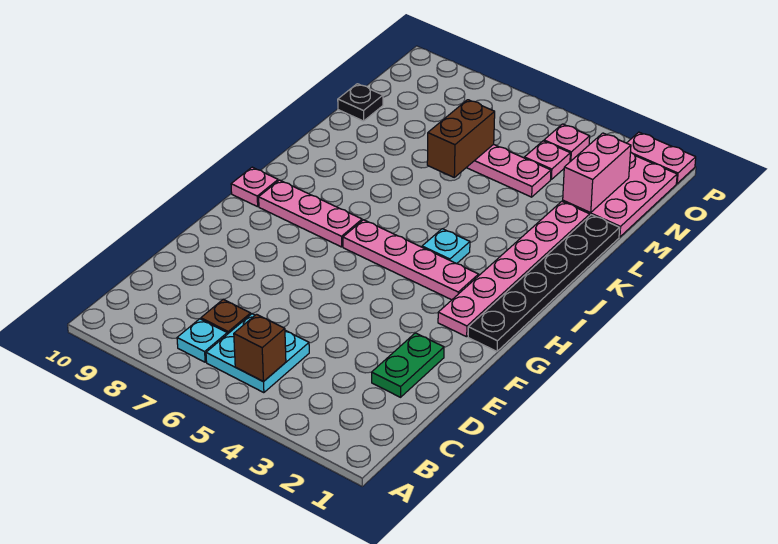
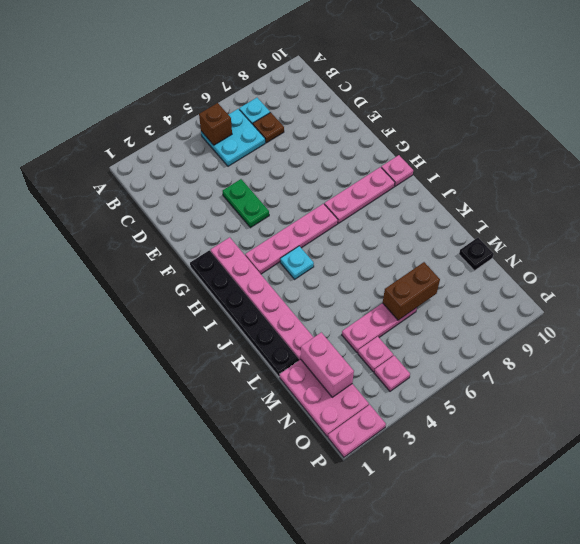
green plate D2:E2 level 1 -> green plate E4:F4 level 1
brown brick L6:M6 level 2 -> brown brick M6:M7 level 2

